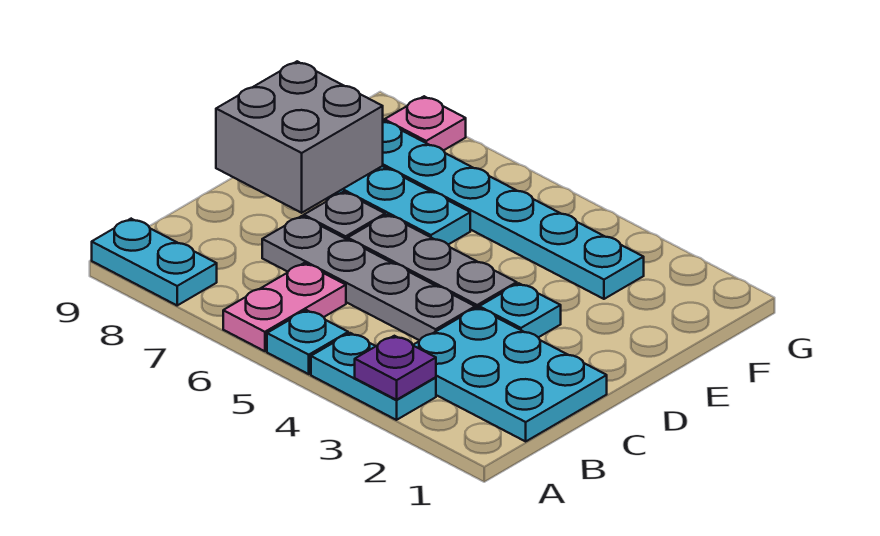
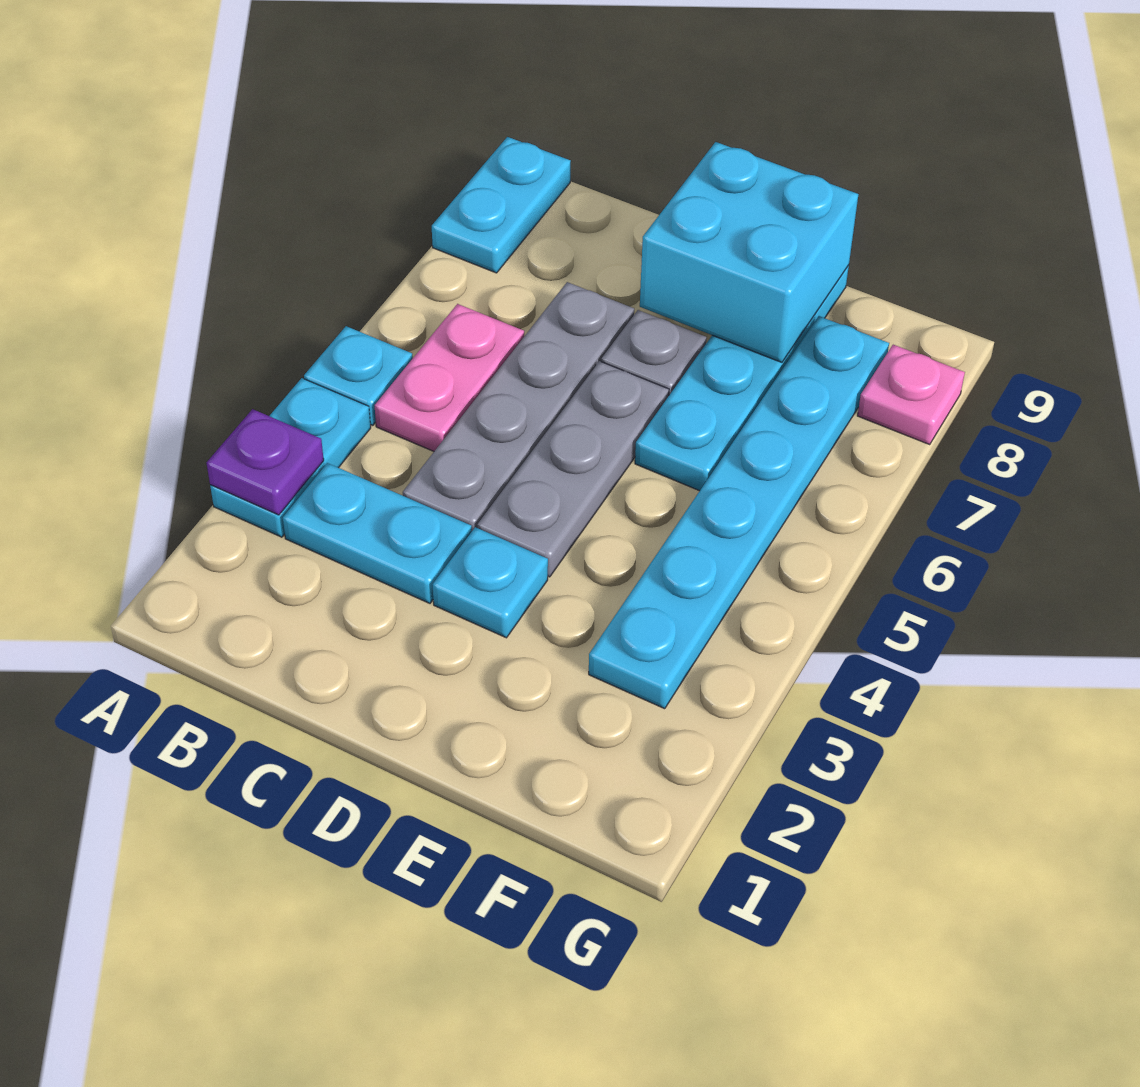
pink plate A6:B6 level 1 -> pink plate B5:B6 level 1
cyan plate B1:C3 level 1 -> cyan plate B3:C3 level 1
grey brick D8:E9 level 2 -> cyan brick D8:E9 level 2

